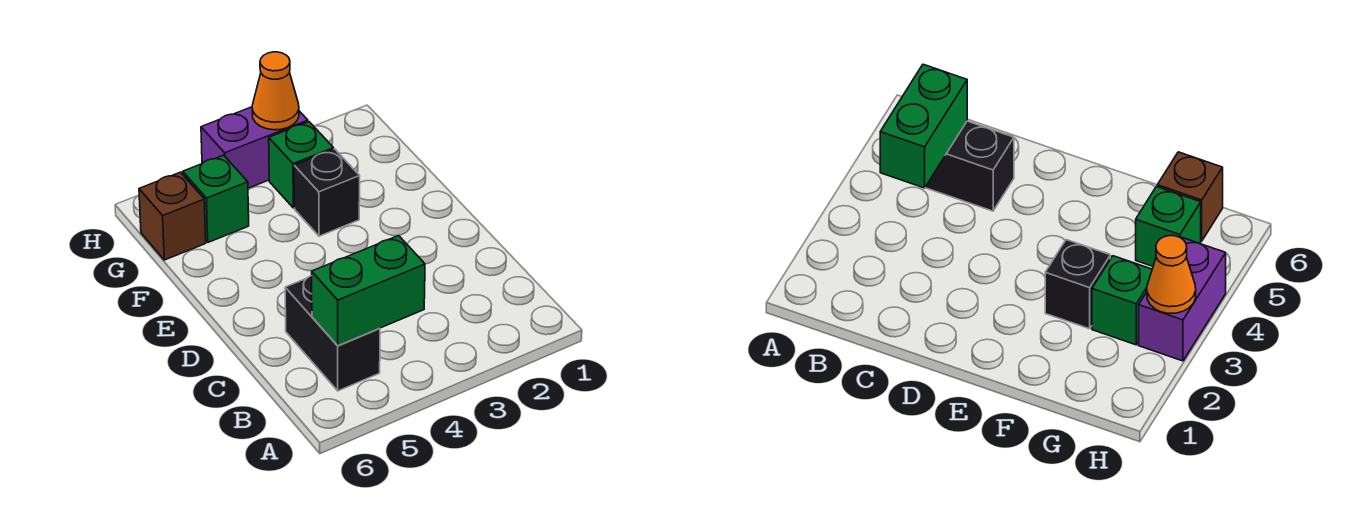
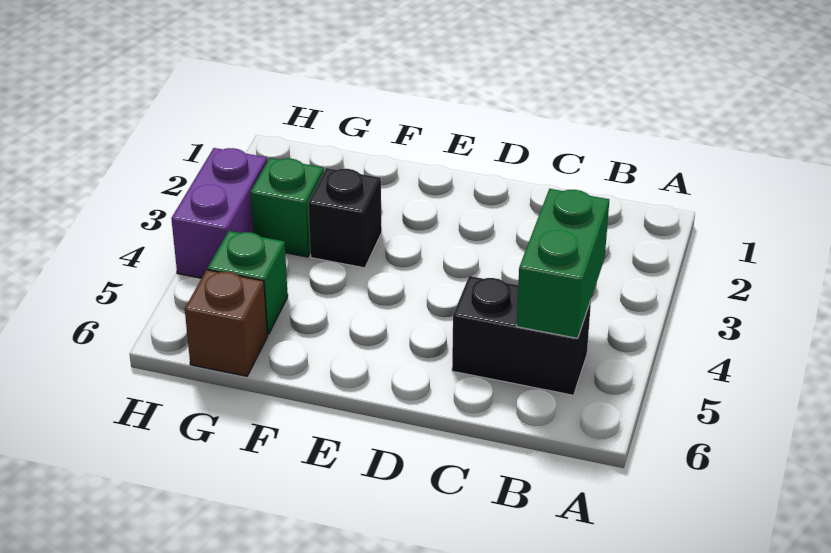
orange cone H3 level 2 -> none

